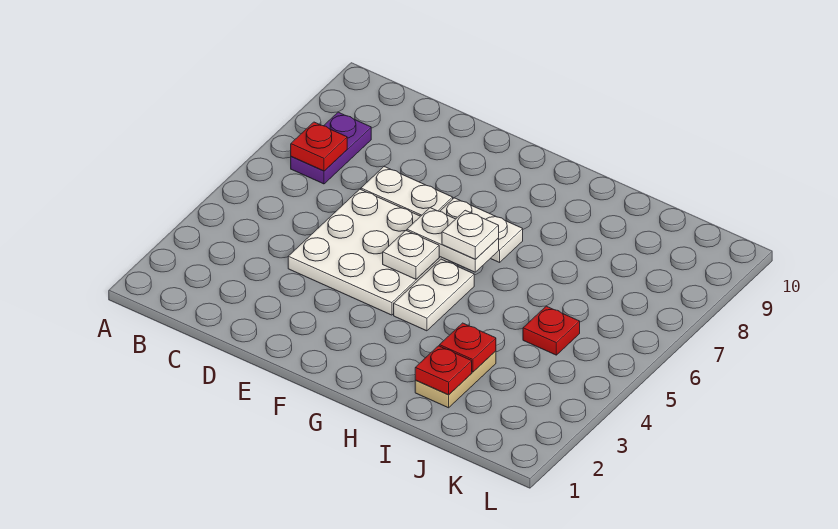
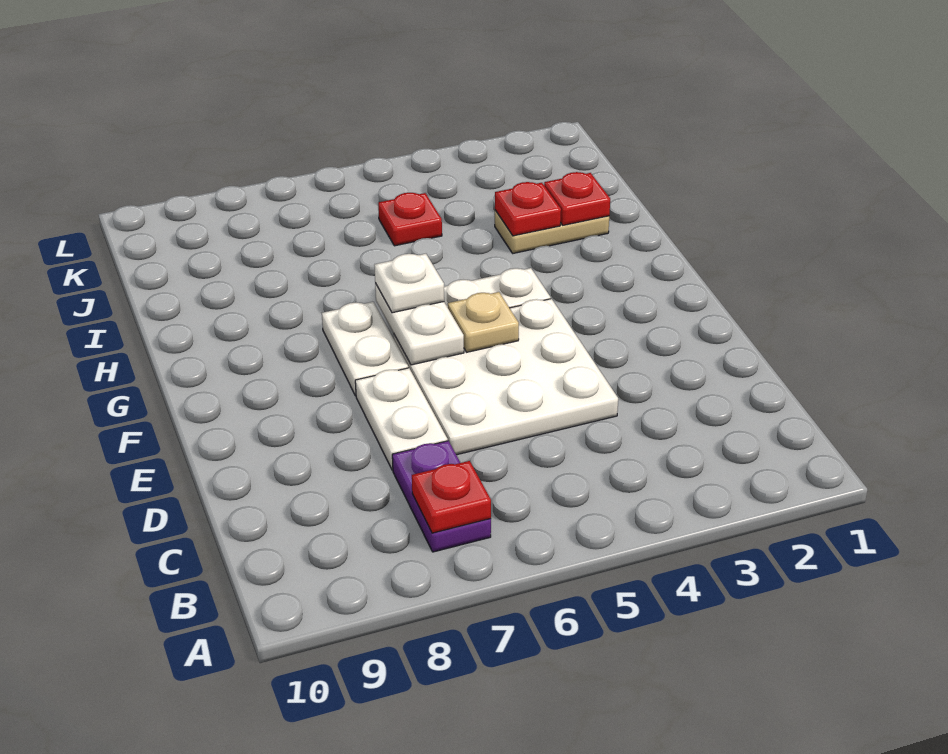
purple plate B7:B8 level 1 -> purple plate B7:C7 level 1
white plate F5 level 2 -> tan plate F5 level 2

